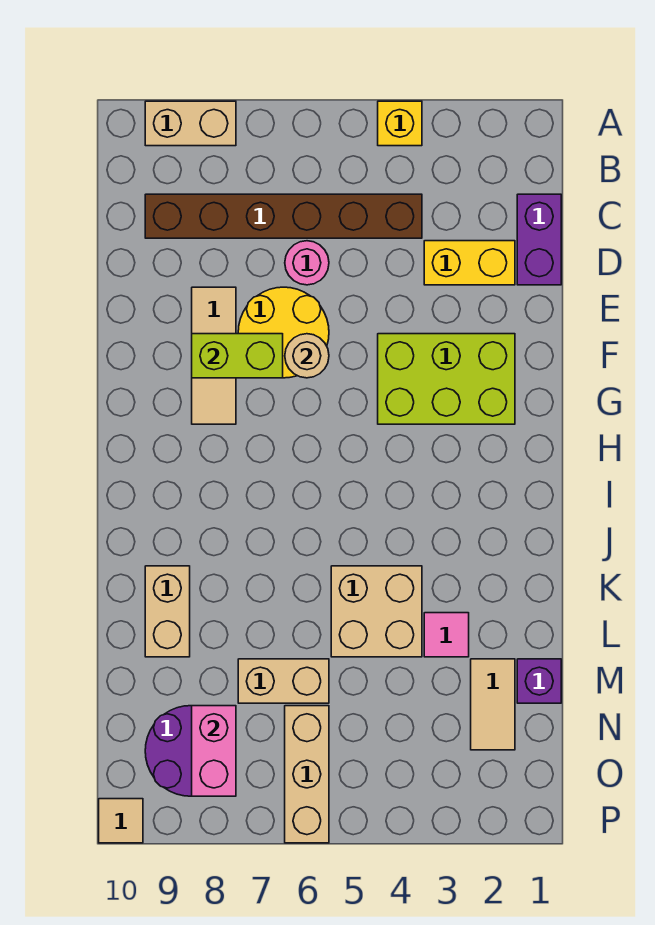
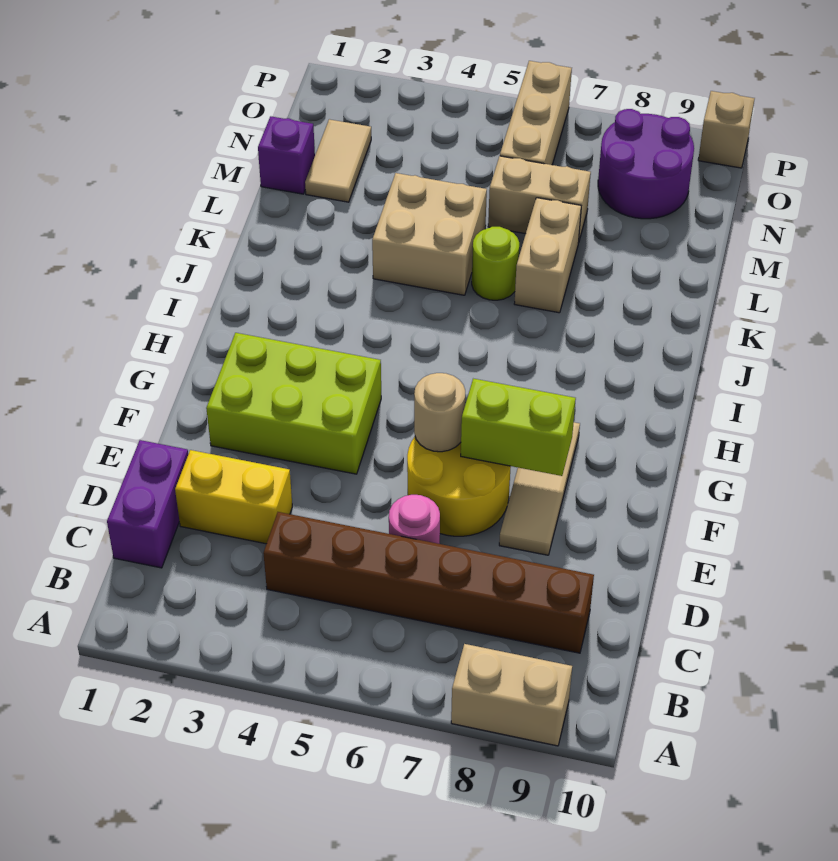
yellow brick A4 level 1 -> none
none -> lime round brick K6 level 1
tan brick K9:L9 level 1 -> tan brick K7:L7 level 1
pink tile L3 level 1 -> none
pink brick N8:O8 level 2 -> none
tan tile P10 level 1 -> tan brick P10 level 1

